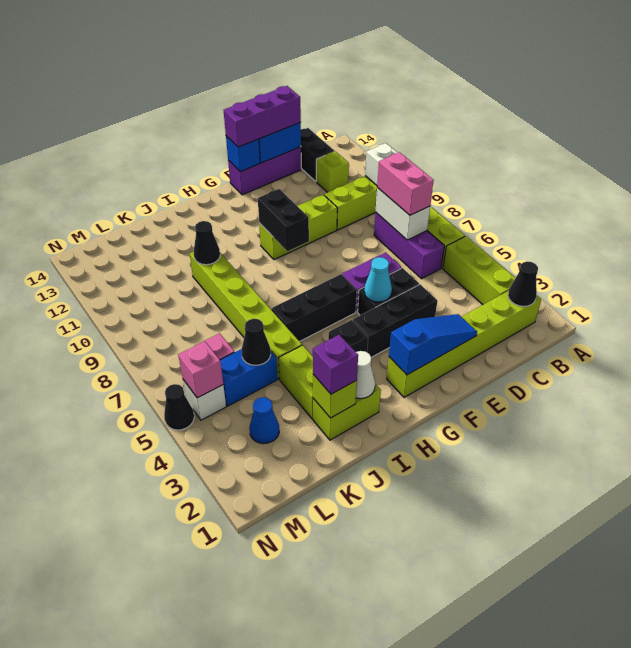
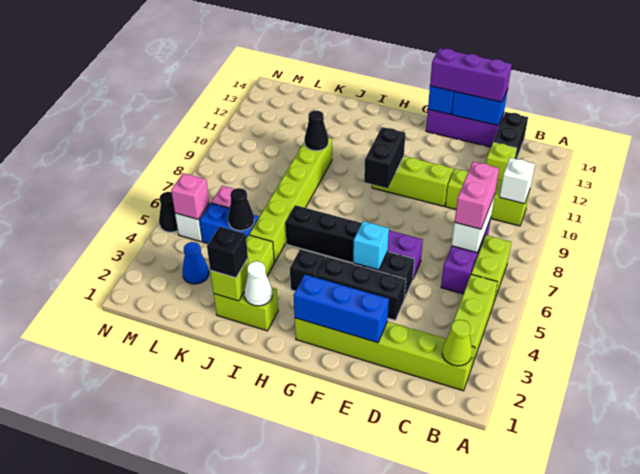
black cone B2 level 2 -> lime cone B2 level 2
blue slope E2:G2 level 2 top G -> blue brick E2:G2 level 2
cyan cone F5 level 2 -> cyan brick F5 level 2
purple brick J2 level 3 -> black brick J2 level 3

